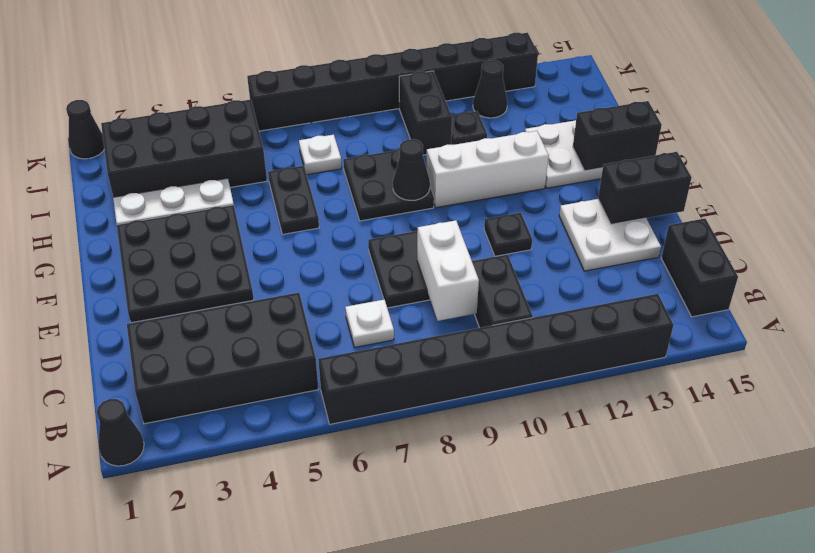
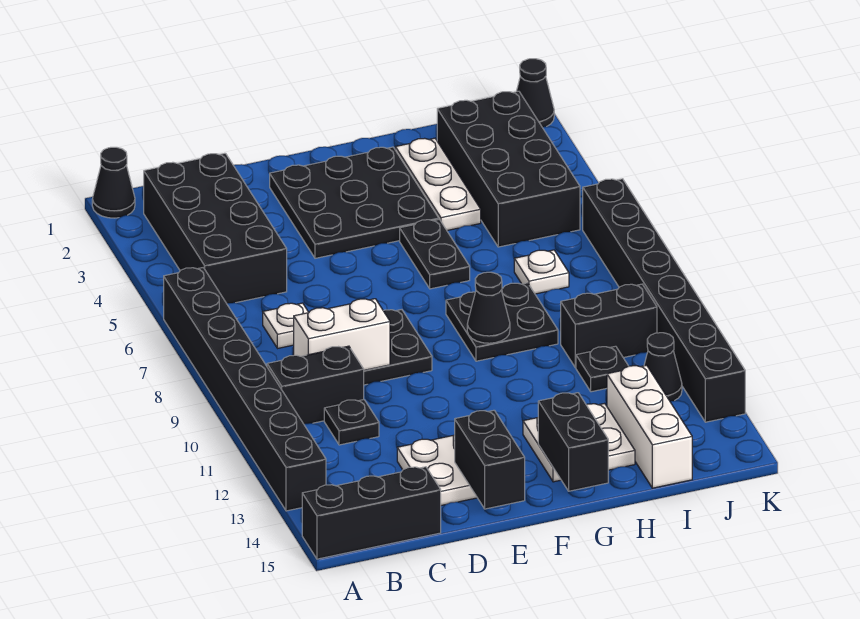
black brick B15:C15 level 1 -> black brick A15:C15 level 1
black plate E11 level 1 -> black plate C11 level 1
black plate G6:H6 level 1 -> black plate G5:G6 level 1
white brick G10:G12 level 1 -> white brick I13:I15 level 1

